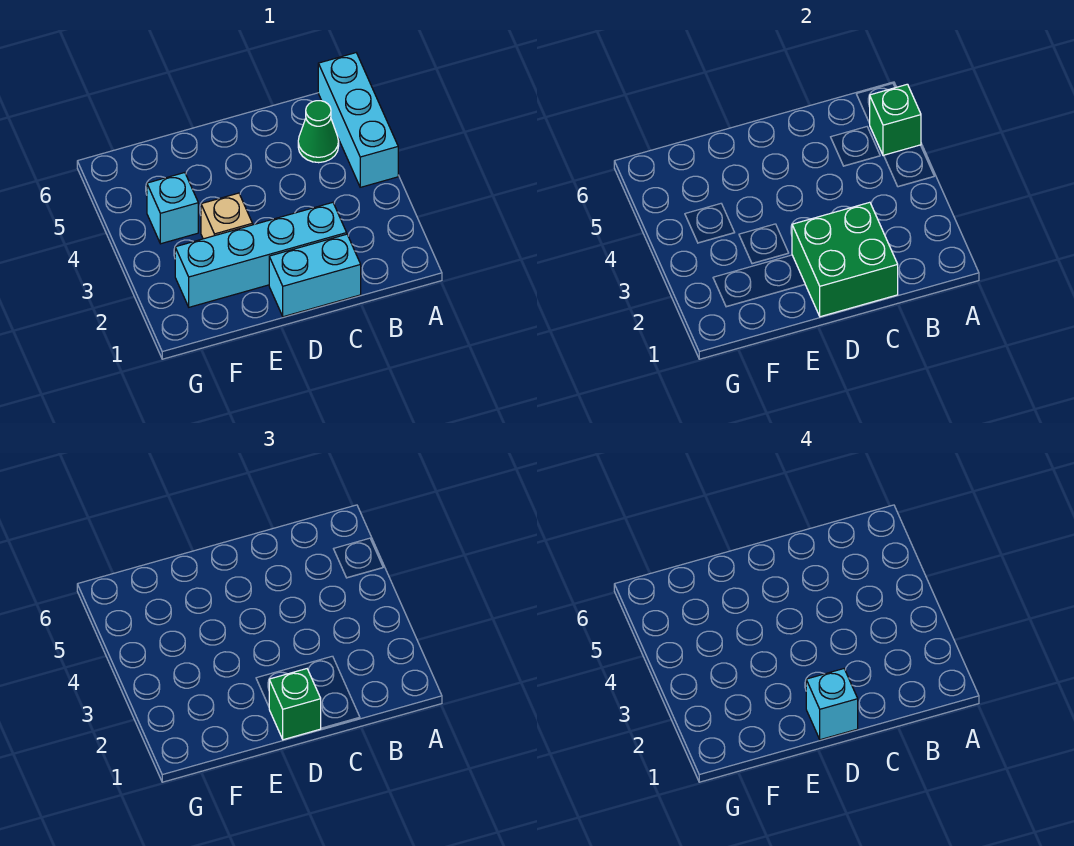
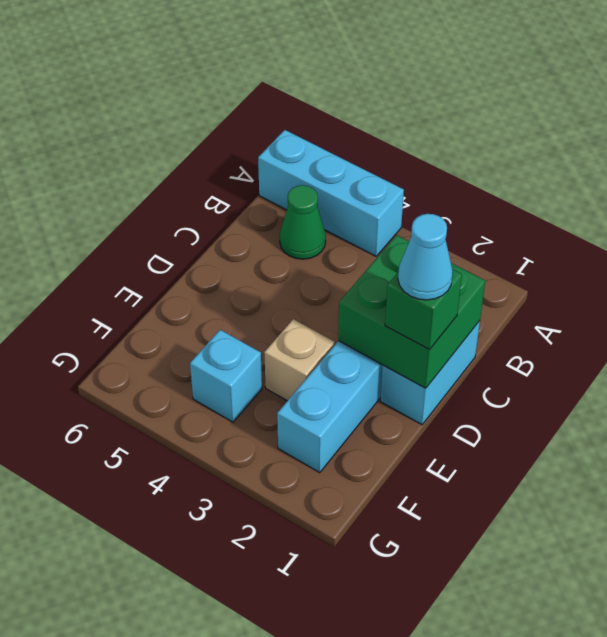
green brick A5 level 2 -> none
cyan brick D1 level 4 -> cyan cone D1 level 4

